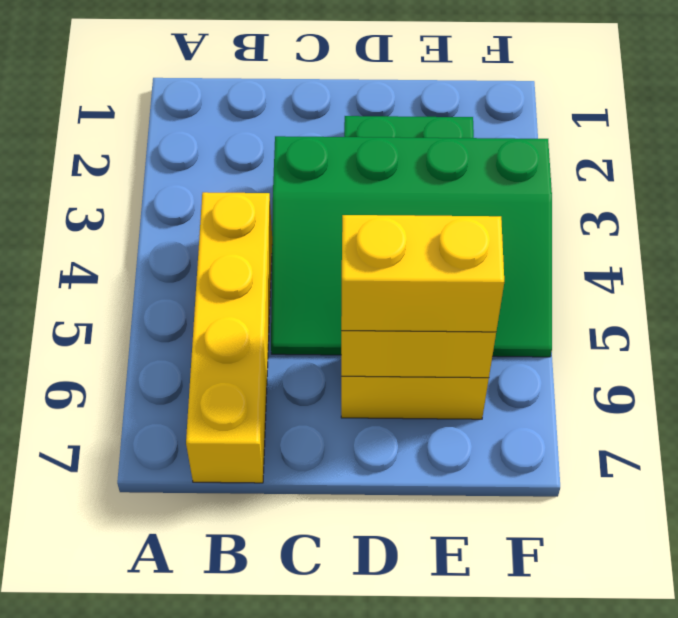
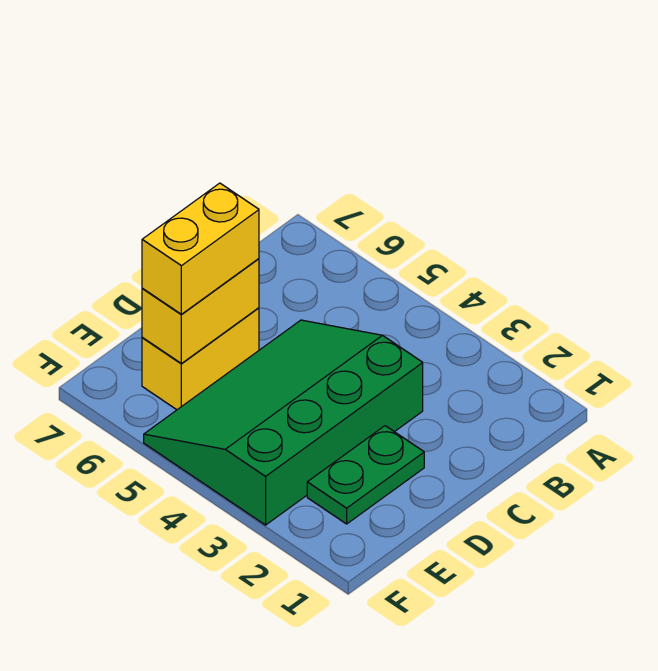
yellow brick B4:B7 level 1 -> none

